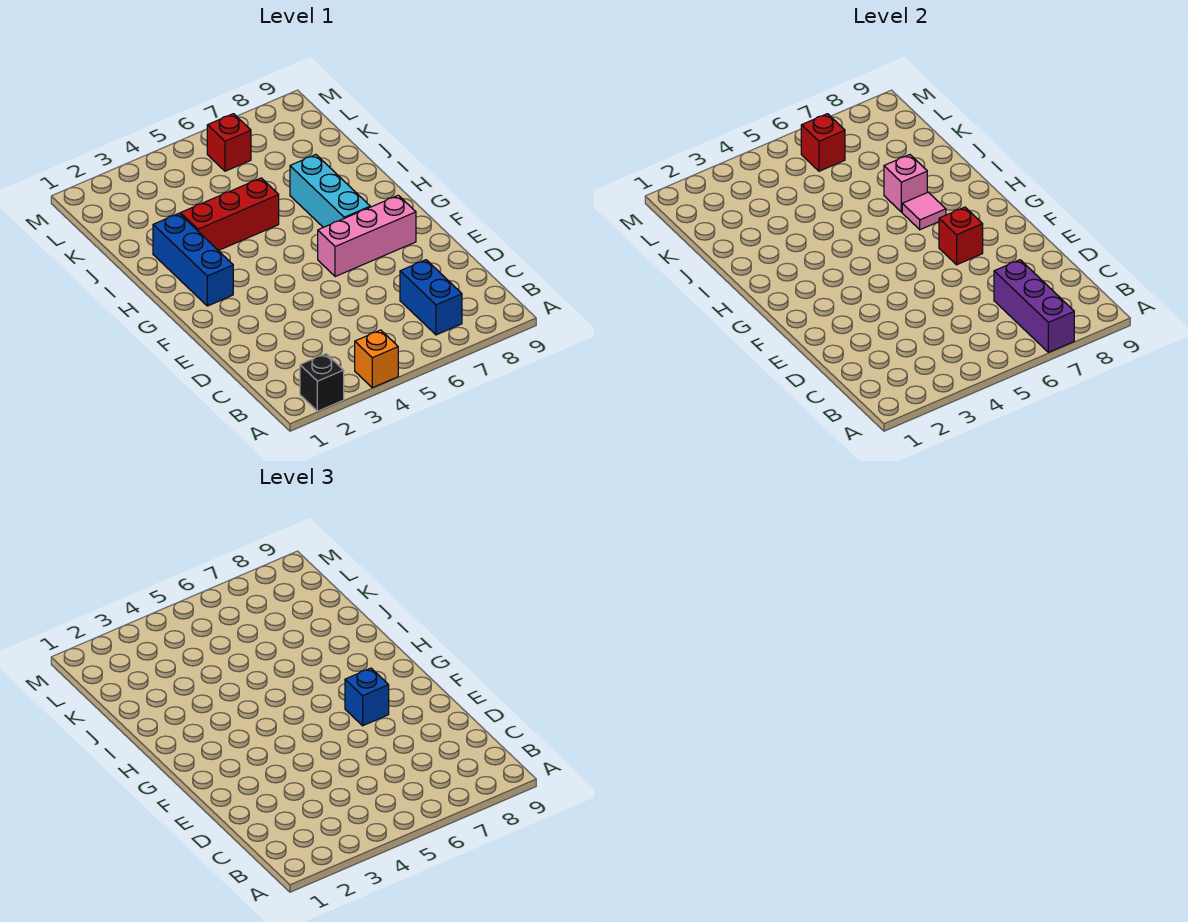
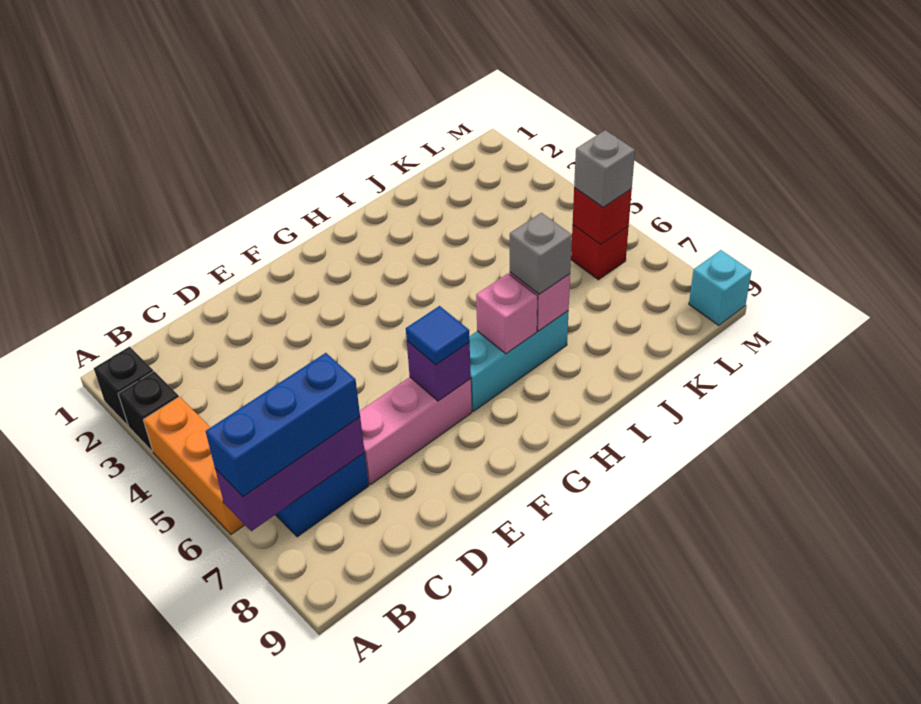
none -> black brick A3 level 1
orange brick A4 level 1 -> orange brick A4:A6 level 1
pink brick F6:F8 level 1 -> pink brick D7:F7 level 1
red brick F7 level 2 -> purple brick F7 level 2
blue brick F7 level 3 -> blue tile F7 level 3
blue brick G2:I2 level 1 -> blue brick A7:C7 level 3
pink tile H7 level 2 -> pink brick H7 level 2
red brick I3:I5 level 1 -> none
none -> grey brick I7 level 3
none -> grey brick L6 level 3
none -> cyan brick M9 level 1

